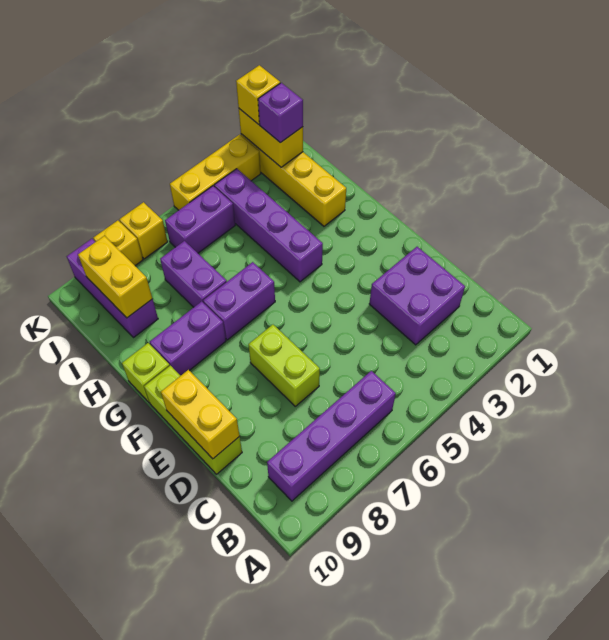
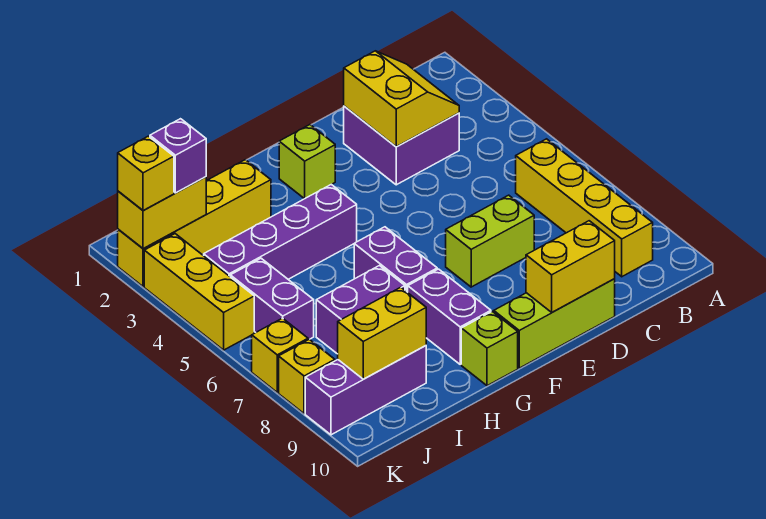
purple brick B6:B9 level 1 -> yellow brick B6:B9 level 1
none -> yellow slope C2:D3 level 2 top D
none -> lime brick F2 level 1

